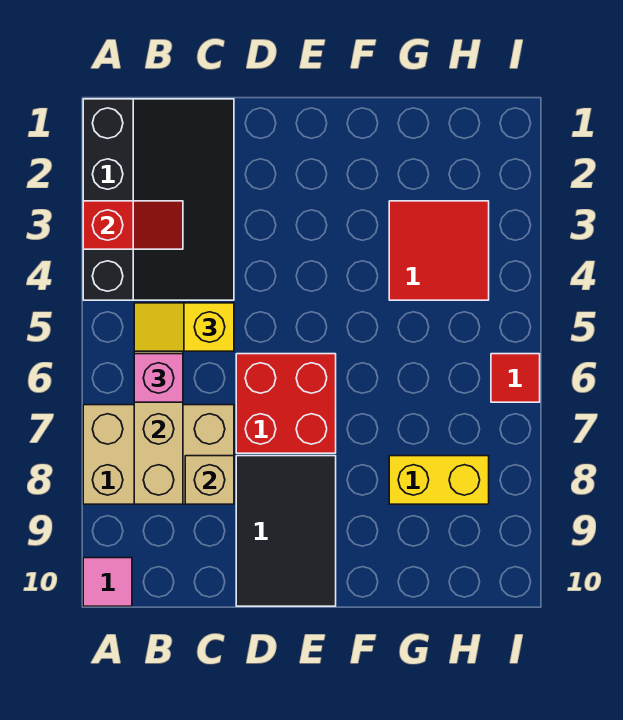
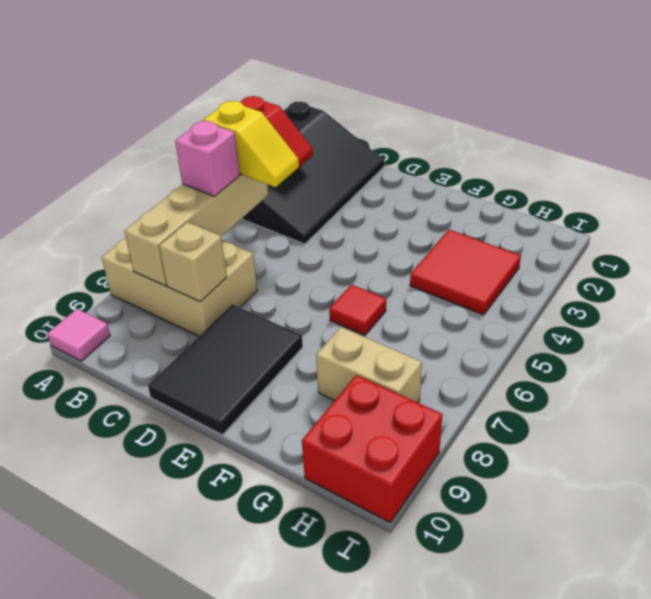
yellow slope B5:C5 level 3 top C -> yellow slope B5:C5 level 3 top B
red brick D6:E7 level 1 -> red brick H9:I10 level 1
yellow brick G8:H8 level 1 -> tan brick G8:H8 level 1
red tile I6 level 1 -> red tile F6 level 1

